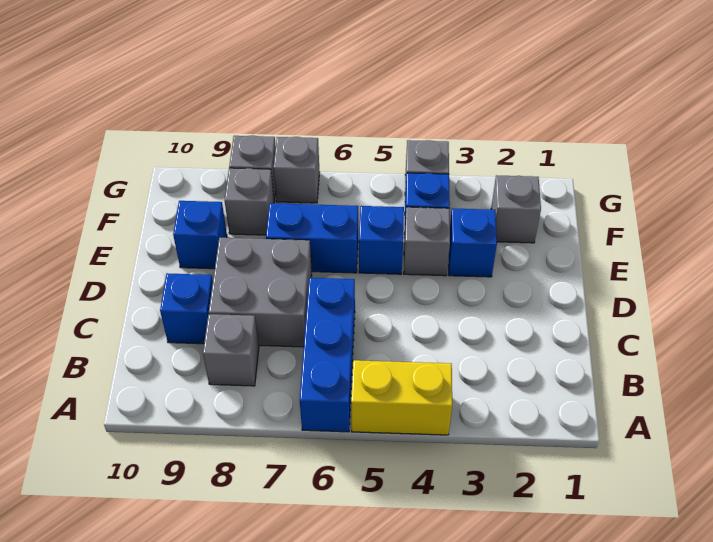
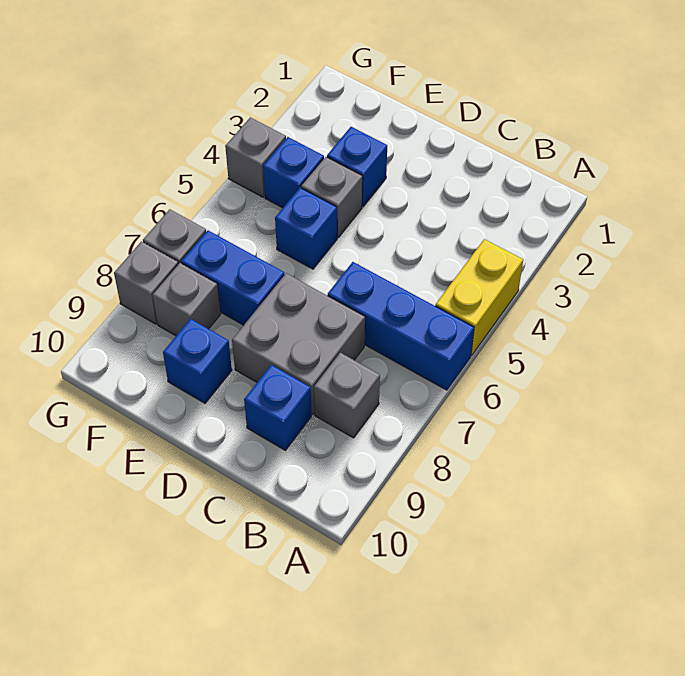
blue brick E6:E7 level 1 -> blue brick E7:F7 level 1
grey brick F2 level 1 -> none

